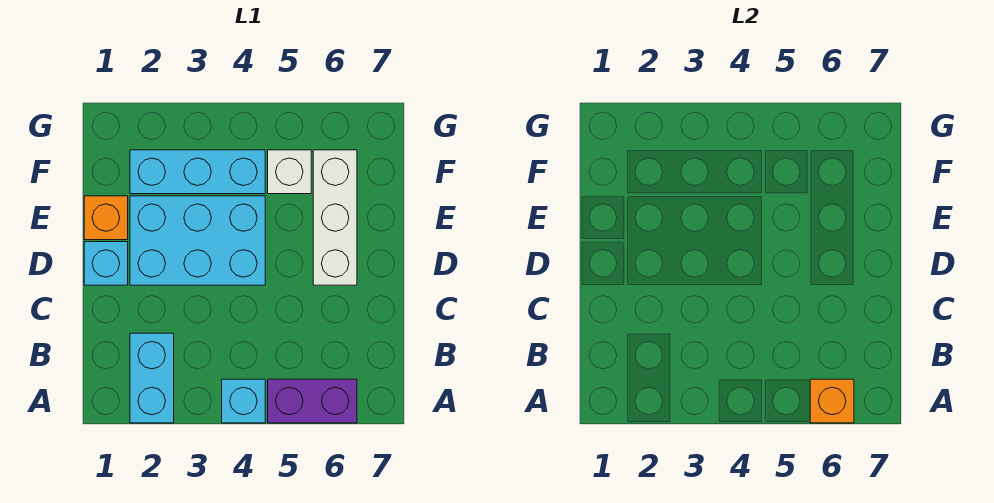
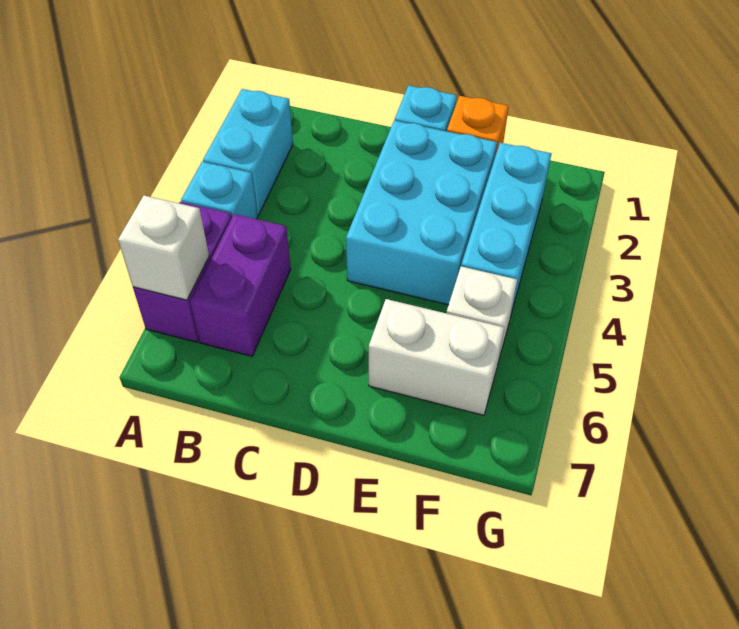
cyan brick A2:B2 level 1 -> cyan brick A2:A3 level 1
orange brick A6 level 2 -> white brick A6 level 2
none -> purple brick B5:B6 level 1
white brick D6:F6 level 1 -> white brick E6:F6 level 1

